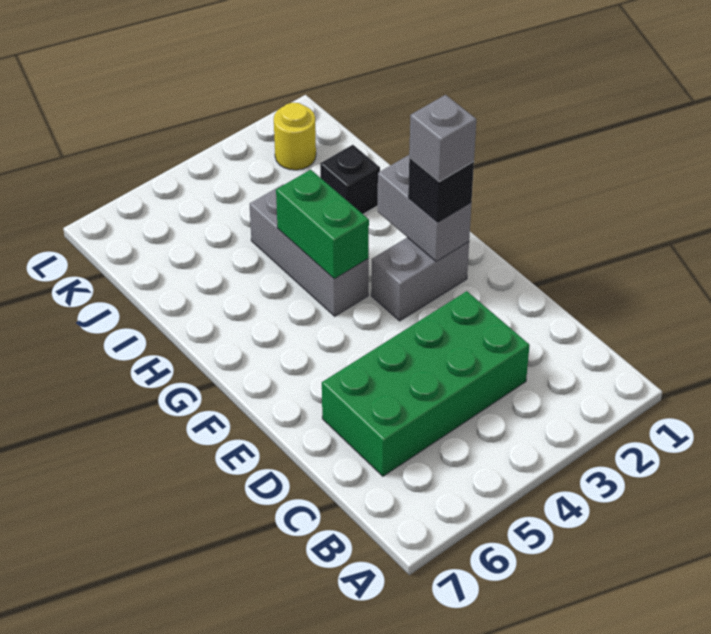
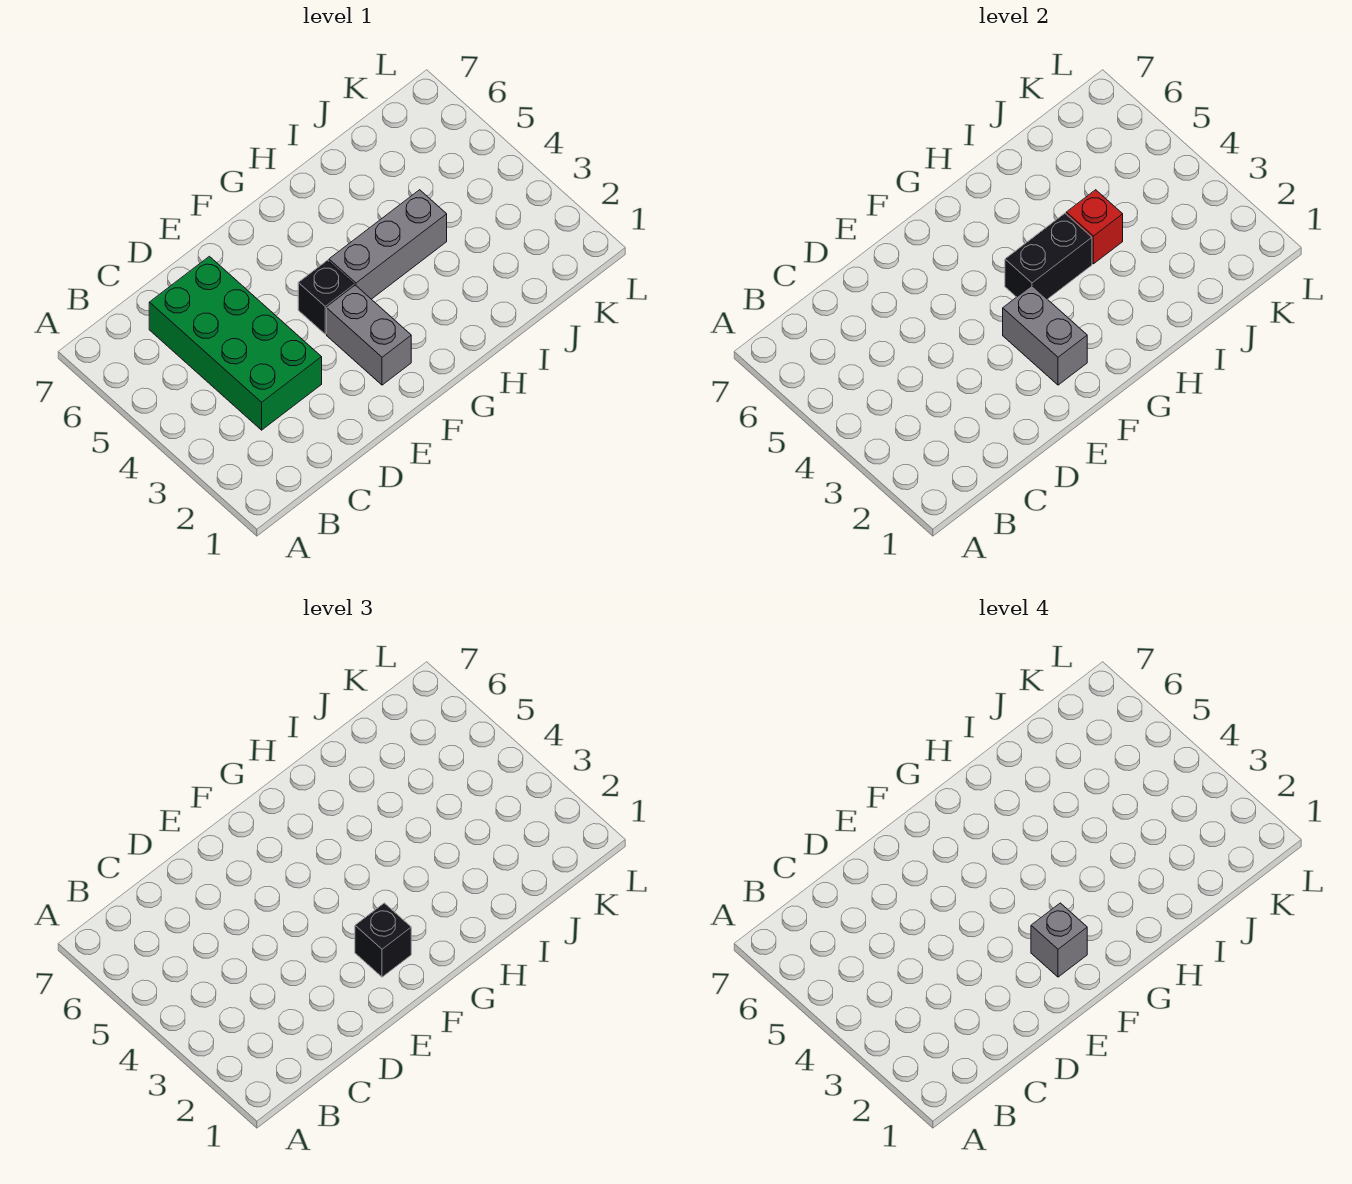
grey brick F2:G2 level 2 -> grey brick F2:F3 level 2
green brick G4:H4 level 2 -> black brick G4:H4 level 2
black brick I2 level 1 -> black brick F4 level 1
none -> red brick I4 level 2
yellow round brick K2 level 1 -> none

